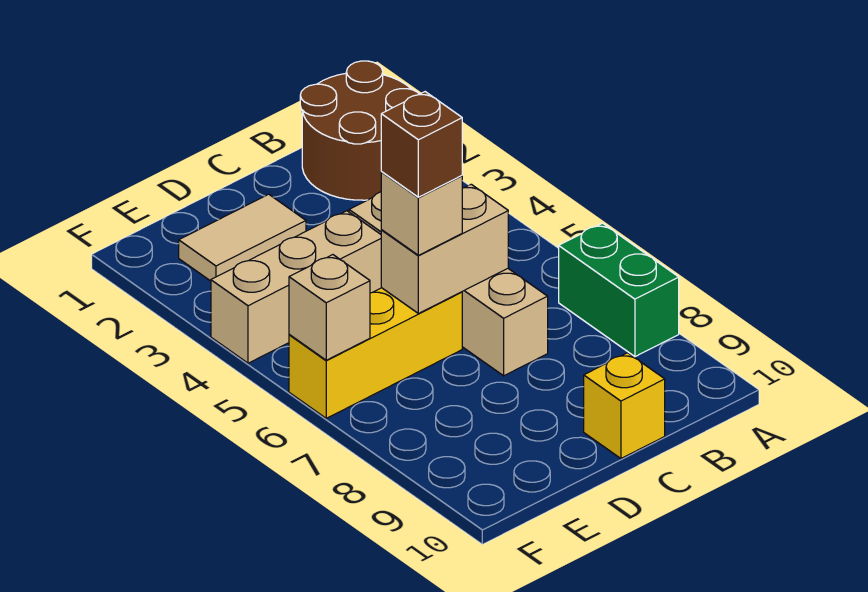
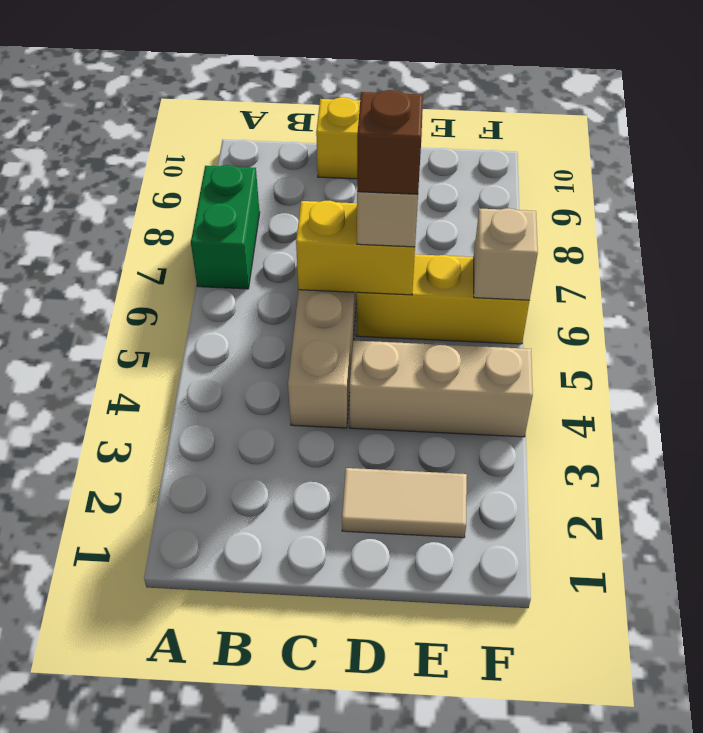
brown round brick A1:B2 level 1 -> none
tan brick C6:D6 level 2 -> yellow brick C6:D6 level 2

